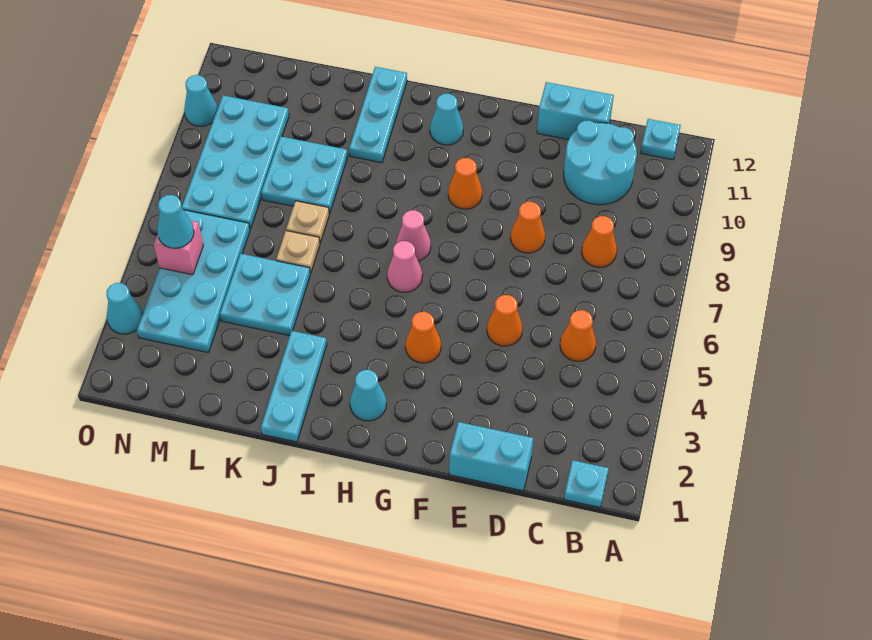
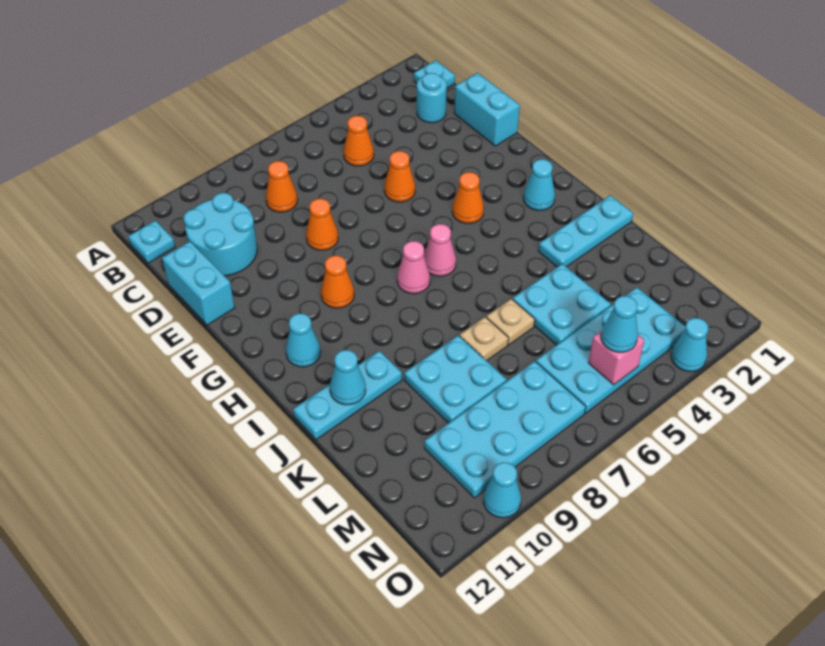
none -> cyan round brick C2 level 1
none -> cyan cone J11 level 2

